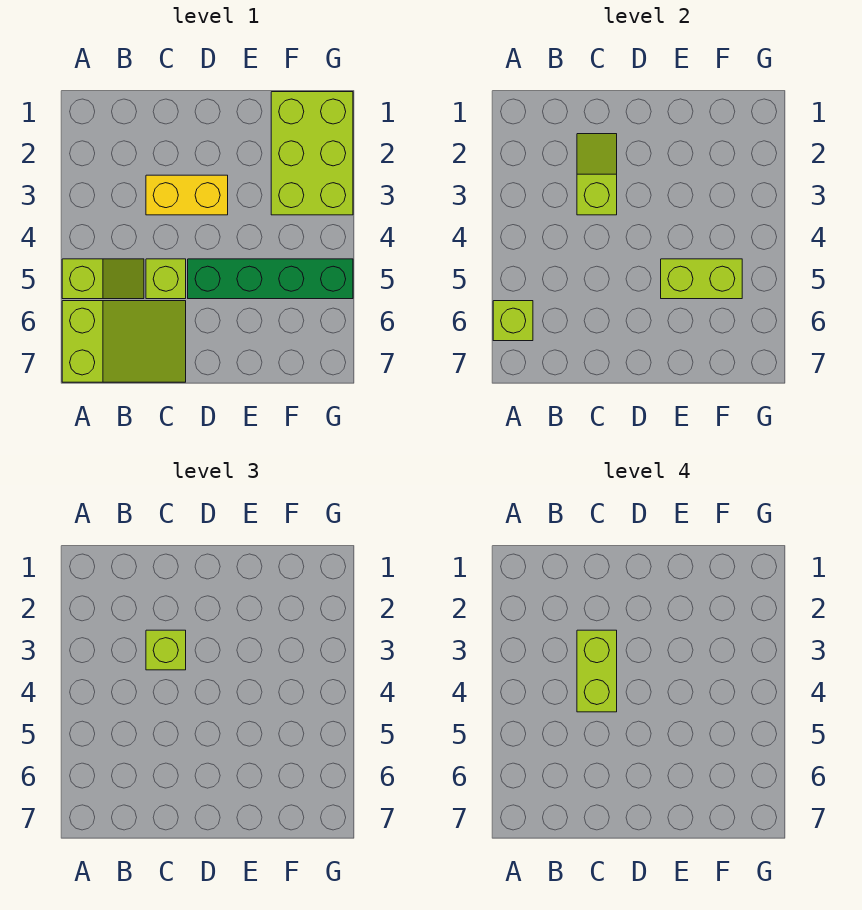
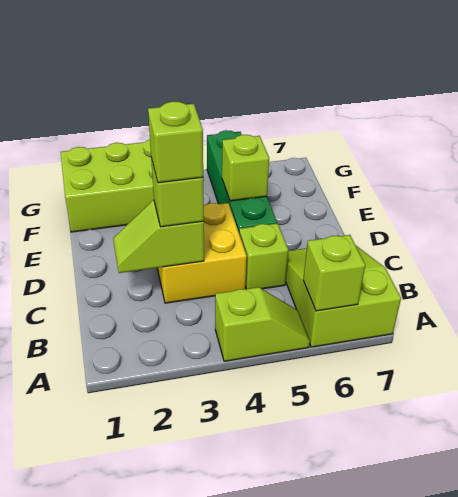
lime slope A5:B5 level 1 top A -> lime slope A4:A5 level 1 top 4
yellow brick C3:D3 level 1 -> yellow brick C3:D4 level 1
lime brick C3:C4 level 4 -> lime brick C3 level 4
lime brick E5:F5 level 2 -> lime brick E5 level 2

